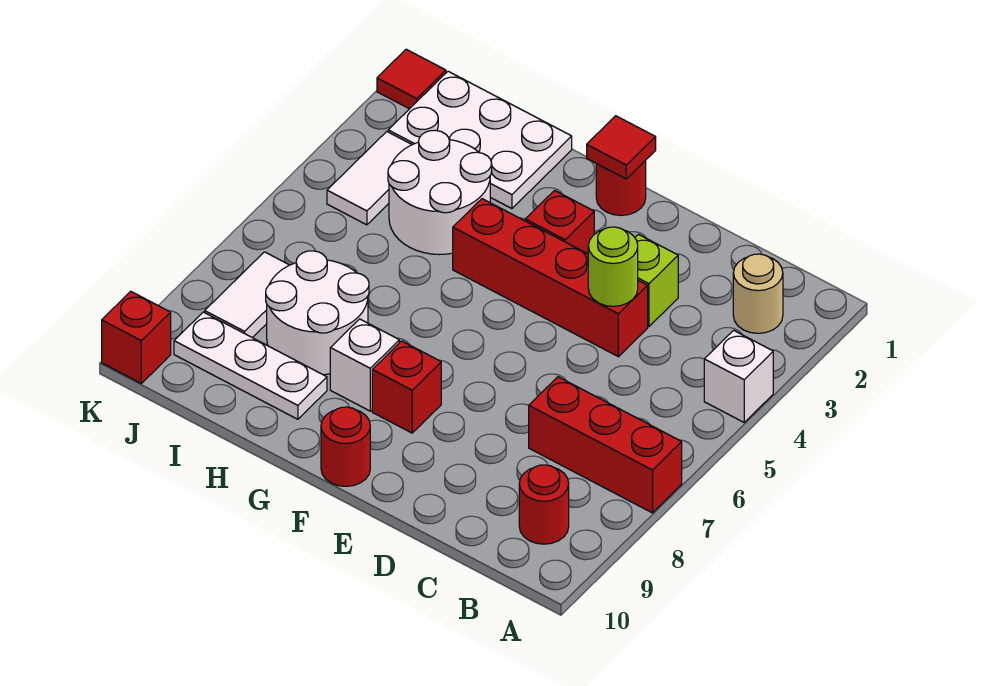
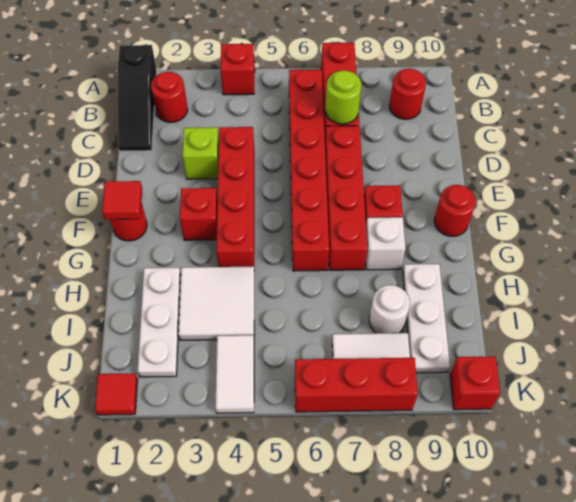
none -> black slope A1:C1 level 1 top A
white brick A4 level 1 -> red brick A4 level 1
tan round brick B2 level 1 -> red round brick B2 level 1
none -> red brick B6:G6 level 1
lime round brick D4 level 2 -> lime round brick C7 level 2
none -> red brick D7:G7 level 1
white plate H1:J2 level 1 -> white plate H2:J2 level 1
white round brick H3:I4 level 1 -> white tile H3:I4 level 1
white round brick H7:I8 level 1 -> white round brick I8 level 1
white tile J3:J4 level 1 -> white tile J4:K4 level 1
none -> red brick K6:K8 level 1

